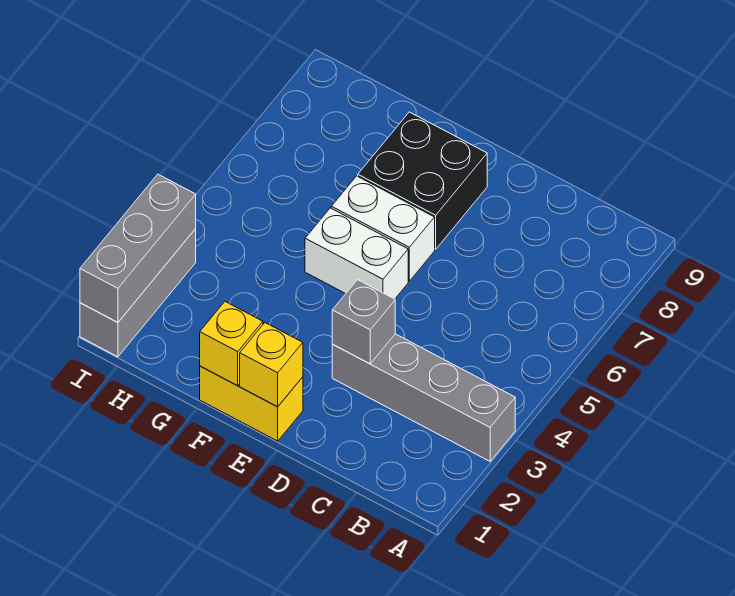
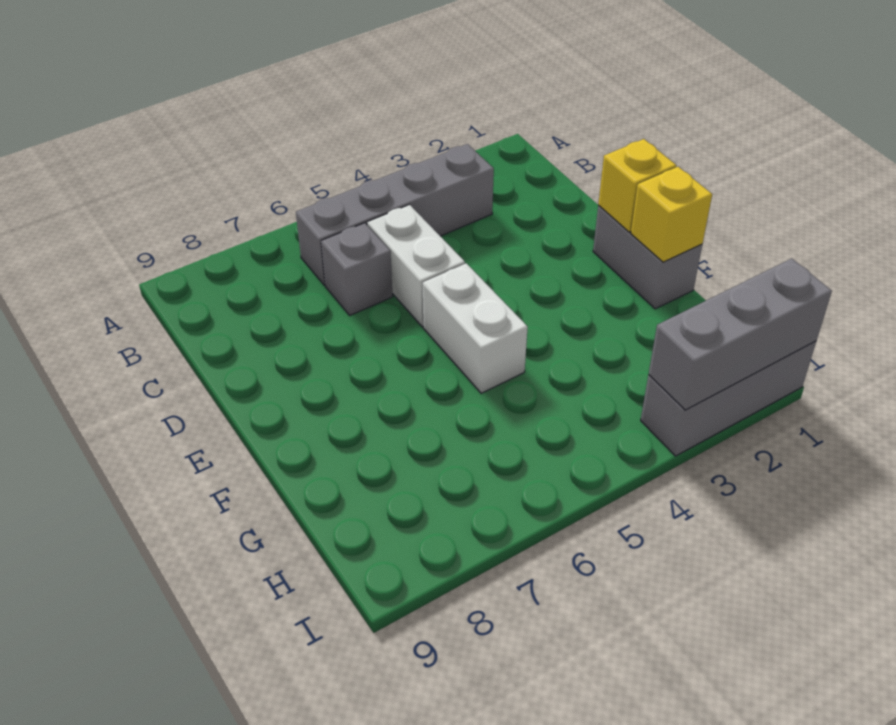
grey brick A3:D3 level 1 -> grey brick B3:B6 level 1
grey brick D3 level 2 -> grey brick C6 level 1
yellow brick E1:F1 level 1 -> grey brick E1:F1 level 1
white brick E6:F6 level 1 -> white brick C5:D5 level 1
black brick E7:F8 level 1 -> none

